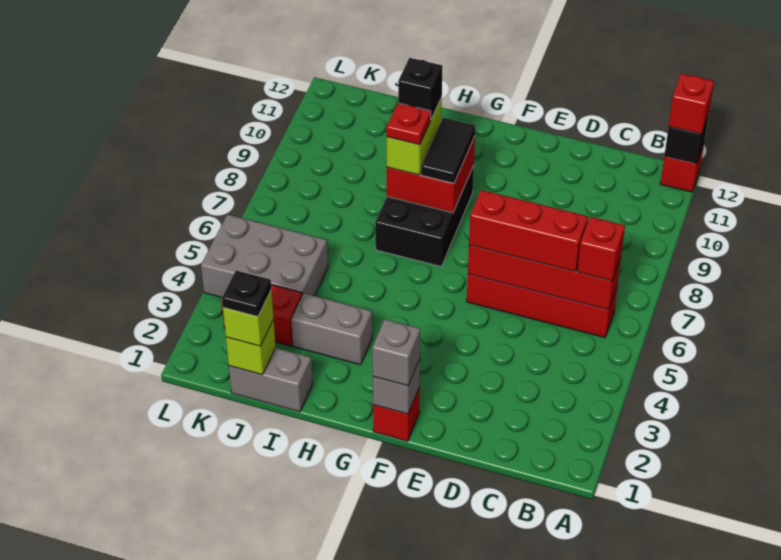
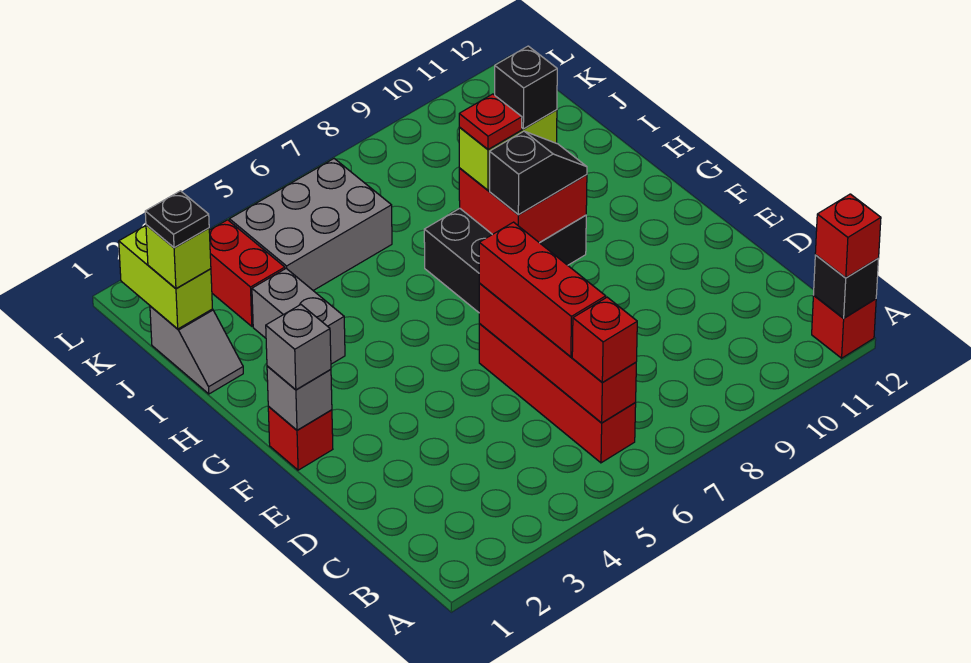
black tile G8:G9 level 3 -> black slope G8:G9 level 3 top 8
grey brick I1:J1 level 1 -> grey slope I1:J1 level 1 top J
lime brick J1 level 2 -> lime brick J1:K1 level 2
grey brick J4:L5 level 1 -> grey brick J4:K6 level 1

